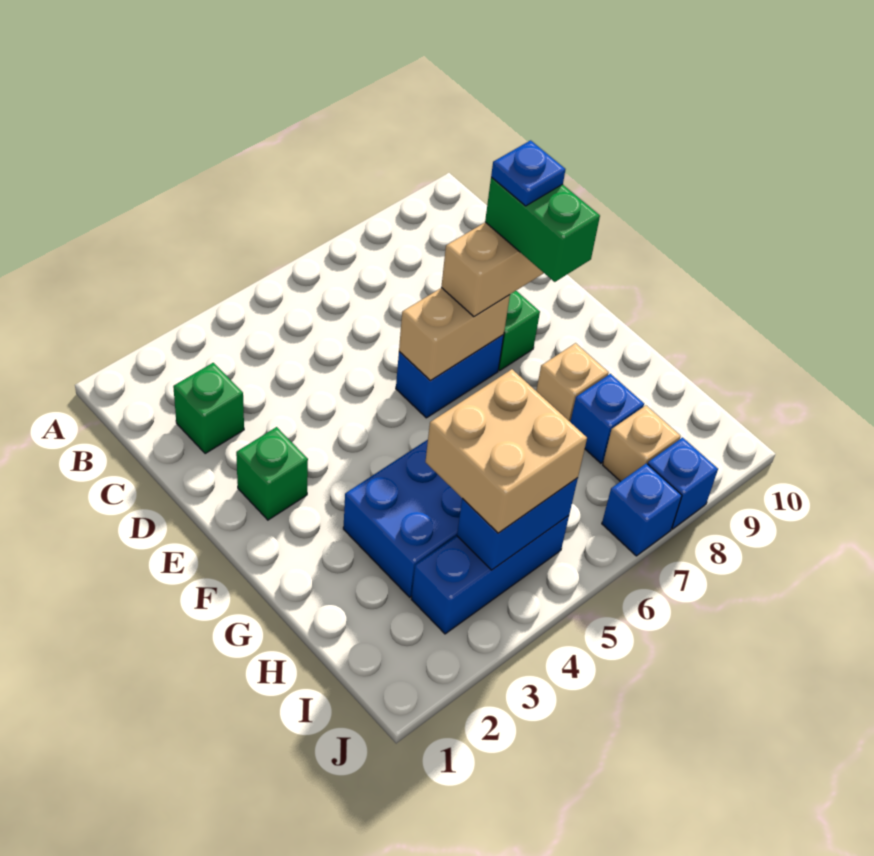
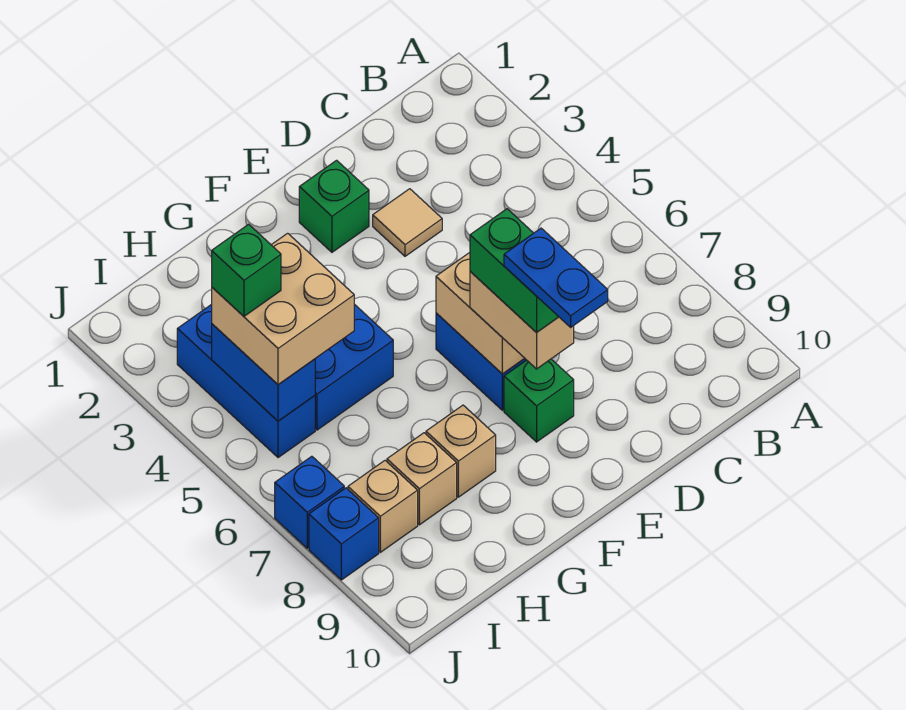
green brick C2 level 1 -> green brick I4 level 4
none -> tan tile D3 level 1
green brick E8:F8 level 4 -> green brick E7:E8 level 4
blue plate E8 level 5 -> blue plate E8:E9 level 5
blue brick H8 level 1 -> tan brick H8 level 1

